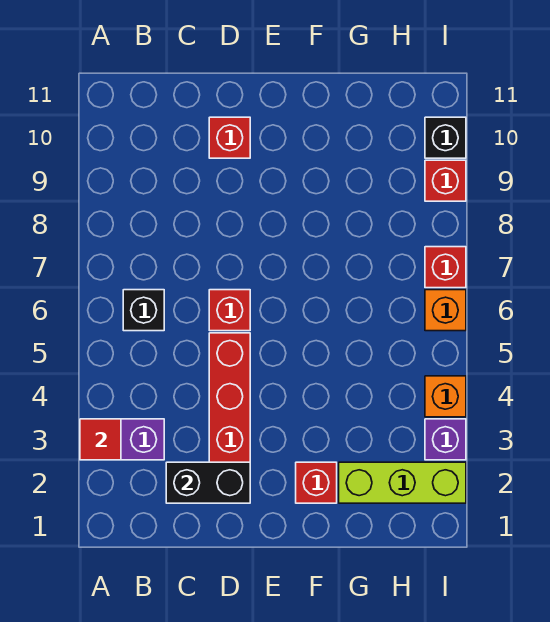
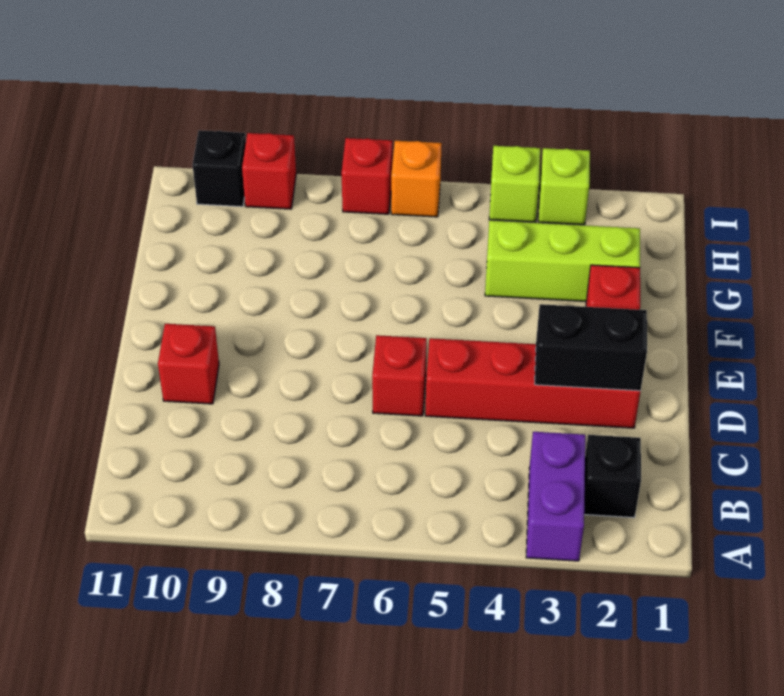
red tile A3 level 2 -> none
black brick B6 level 1 -> black brick B2 level 1
black brick C2:D2 level 2 -> black brick D2:D3 level 2
lime brick G2:I2 level 1 -> lime brick G2:G4 level 1
purple brick I3 level 1 -> lime brick I3 level 1
orange brick I4 level 1 -> lime brick I4 level 1

